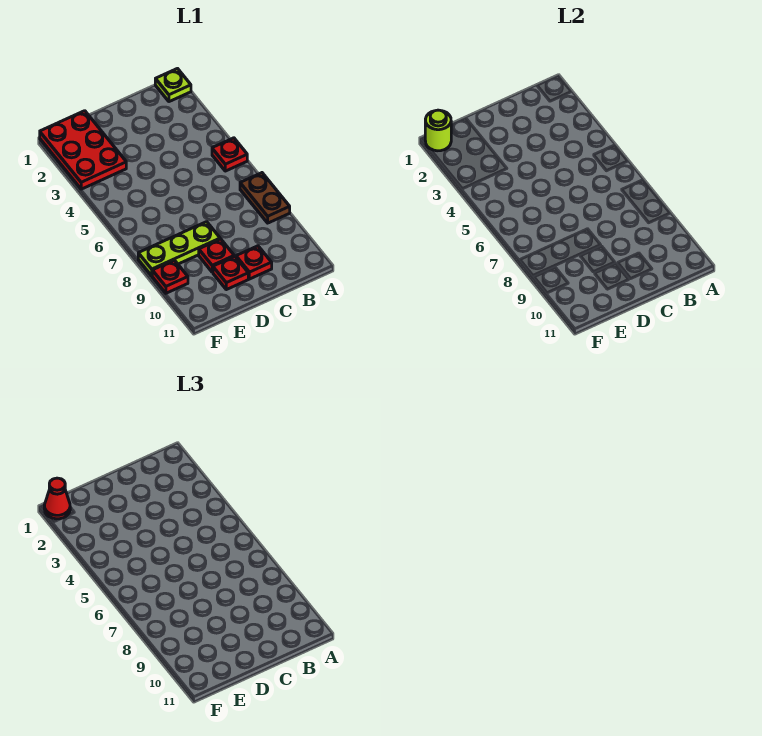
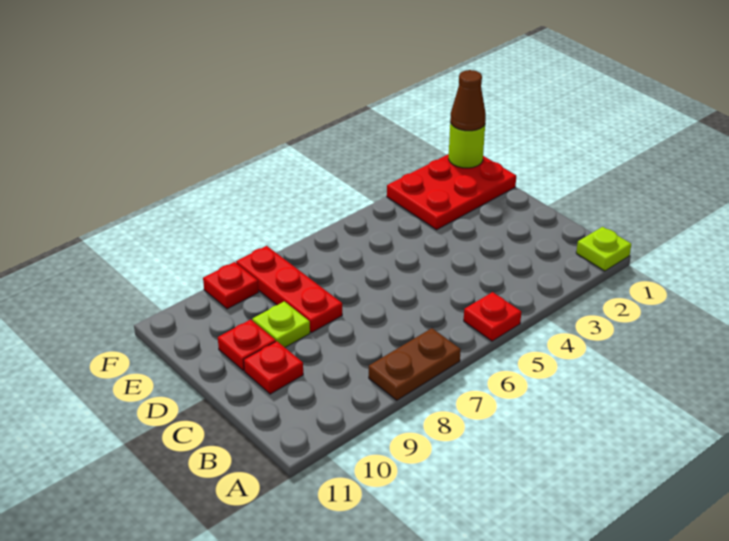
lime plate D8:F8 level 1 -> red plate D8:F8 level 1
red plate D9 level 1 -> lime plate D9 level 1
red cone F1 level 3 -> brown cone F1 level 3

